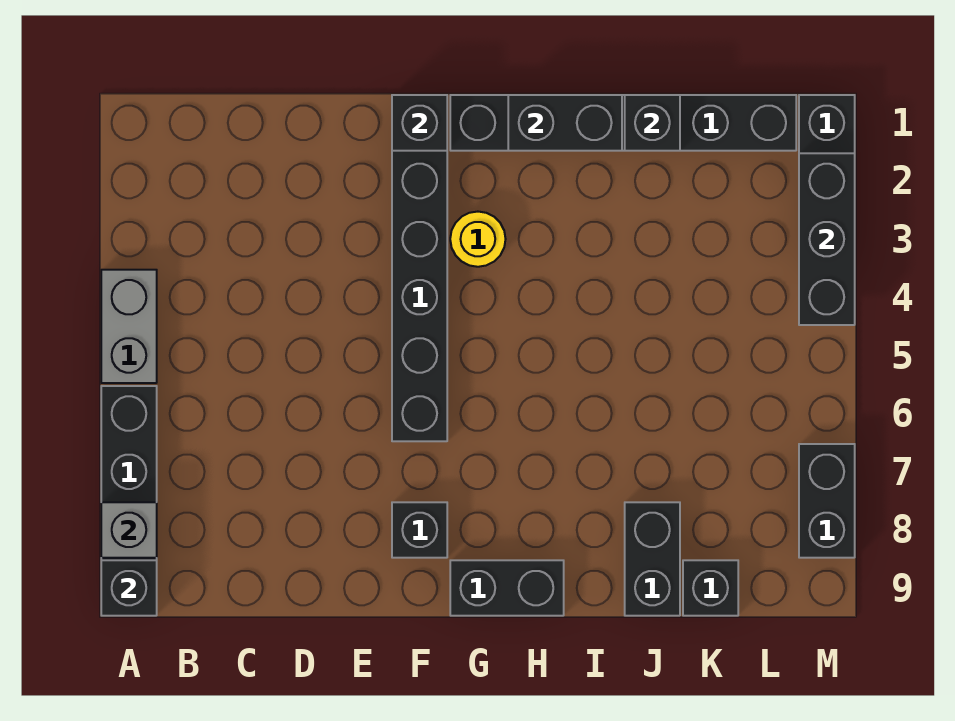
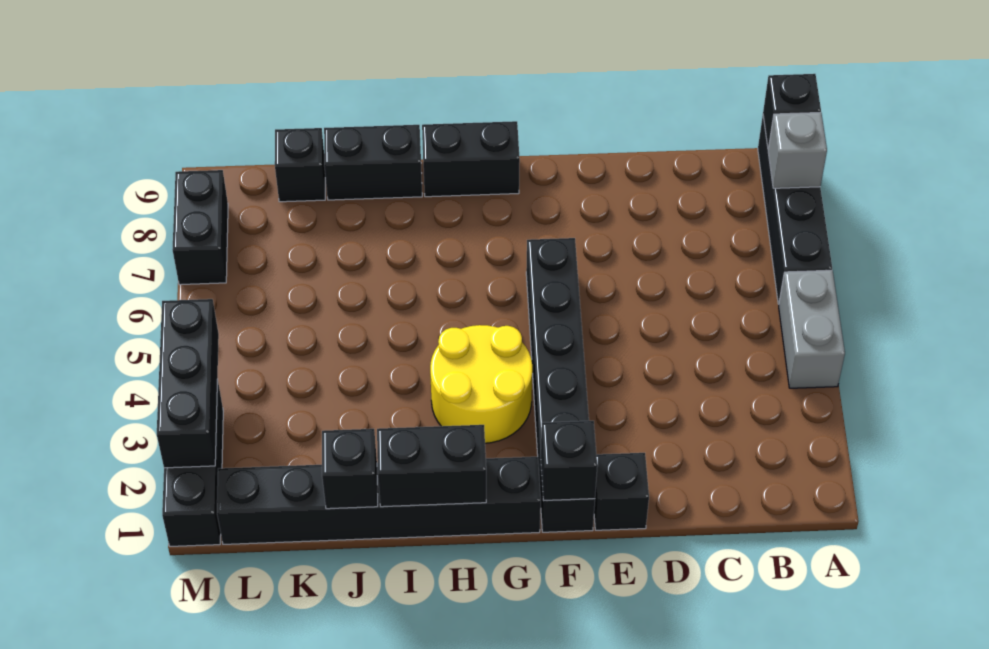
black brick F8 level 1 -> black brick E1 level 1
yellow round brick G3 level 1 -> yellow round brick G3:H4 level 1
black brick J8:J9 level 1 -> black brick I9:J9 level 1

